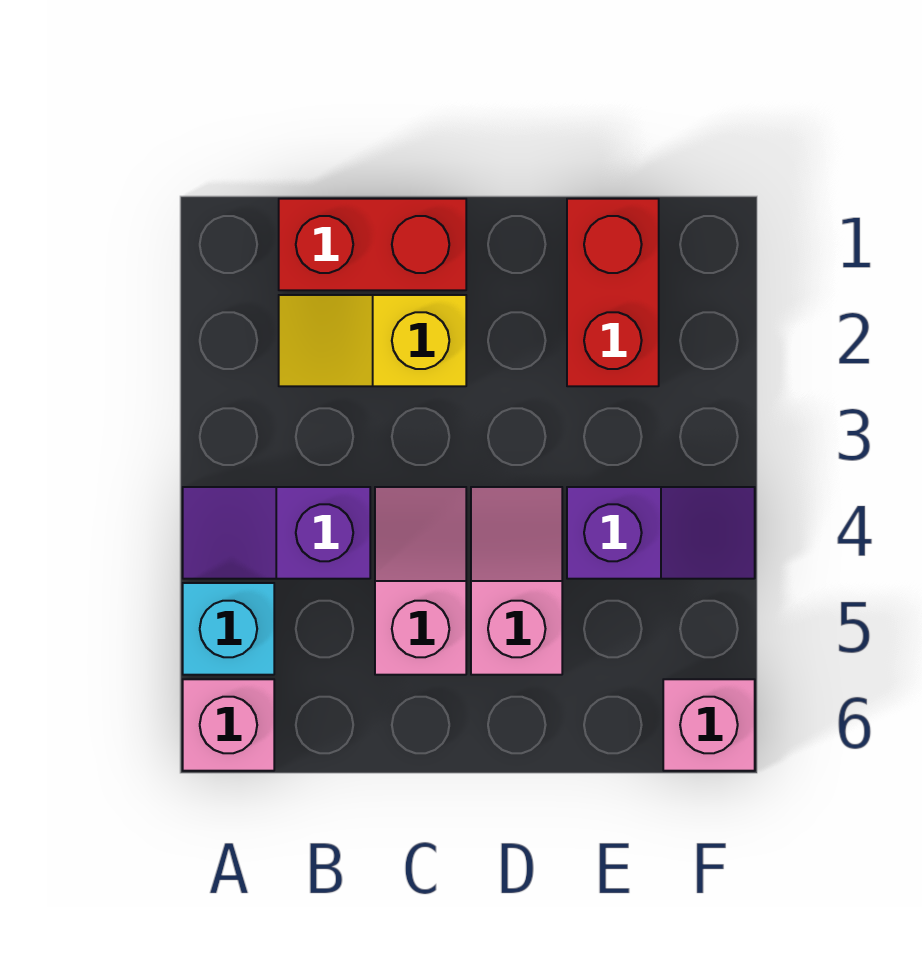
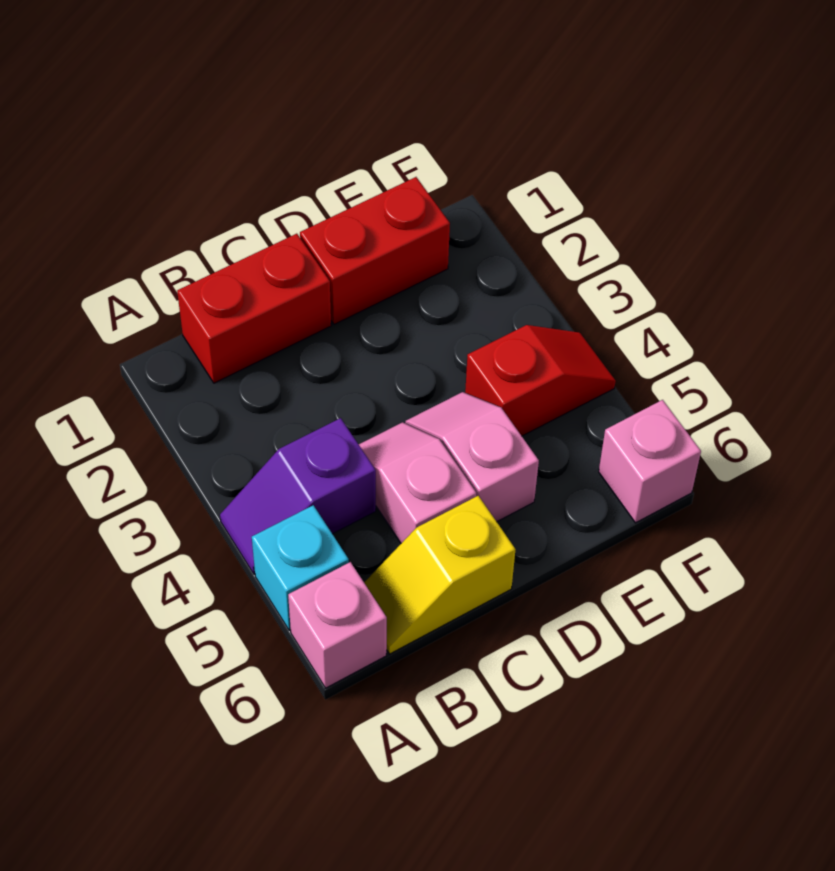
yellow slope B2:C2 level 1 top C -> yellow slope B6:C6 level 1 top C
red brick E1:E2 level 1 -> red brick D1:E1 level 1
purple slope E4:F4 level 1 top E -> red slope E4:F4 level 1 top E

